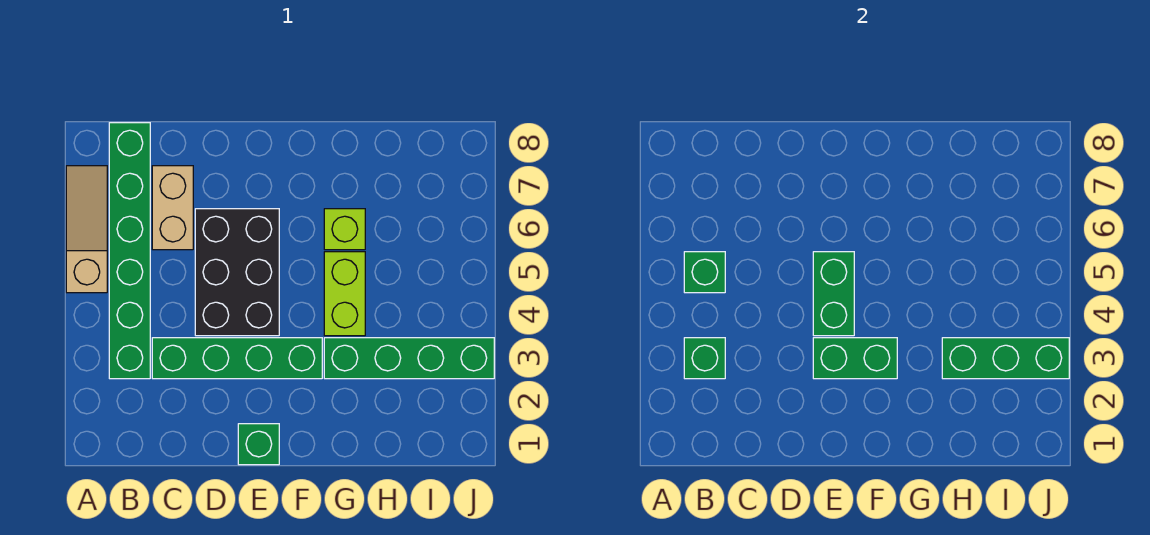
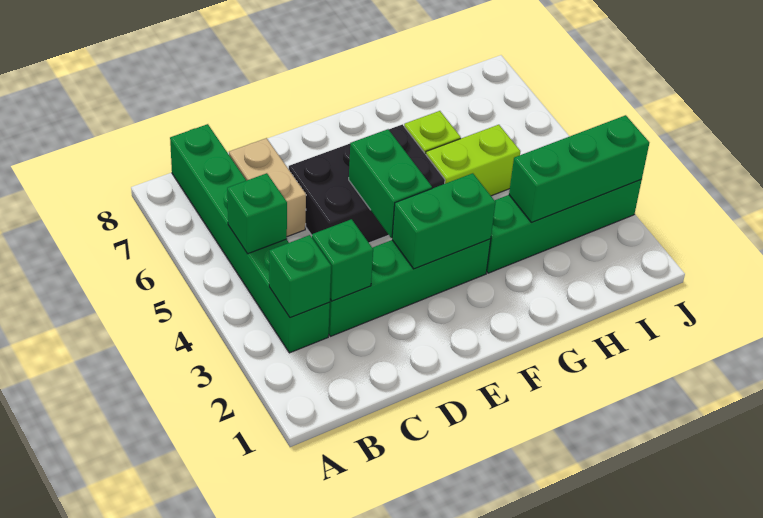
tan slope A5:A7 level 1 top 5 -> none
black brick D4:E6 level 1 -> black brick D5:F6 level 1
green brick E1 level 1 -> green brick C3 level 2
lime brick G4:G5 level 1 -> lime brick G5:H5 level 1

